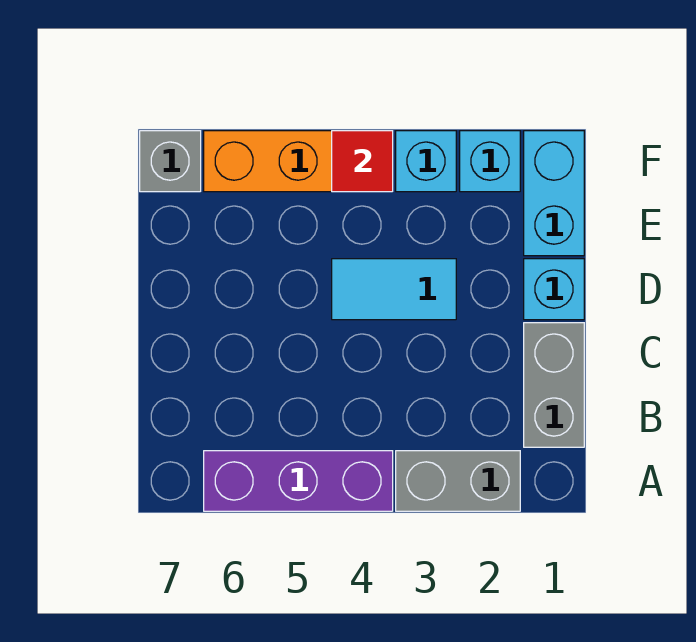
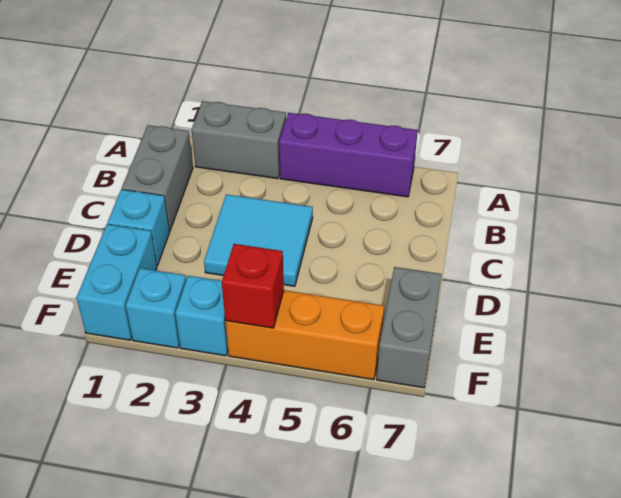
cyan tile D3:D4 level 1 -> cyan tile C3:D4 level 1
red tile F4 level 2 -> red brick F4 level 2
grey brick F7 level 1 -> grey brick E7:F7 level 1

